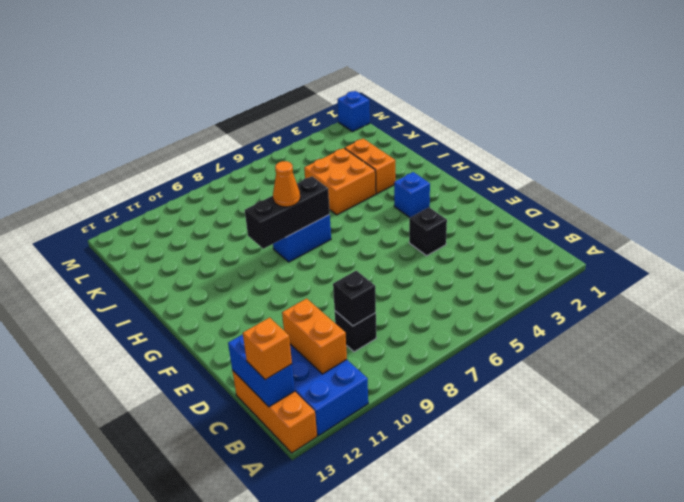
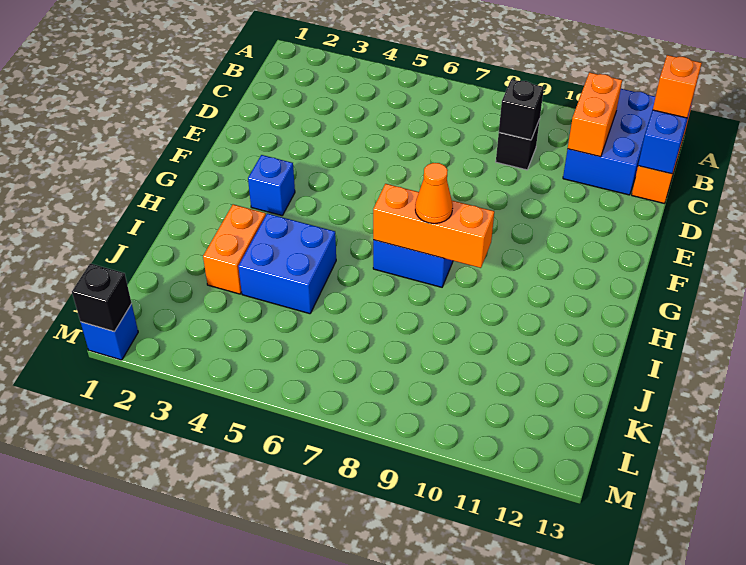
black brick E4 level 1 -> black brick M1 level 2
black brick H7:H9 level 2 -> orange brick H7:H9 level 2
orange brick I4:J5 level 1 -> blue brick I4:J5 level 1

